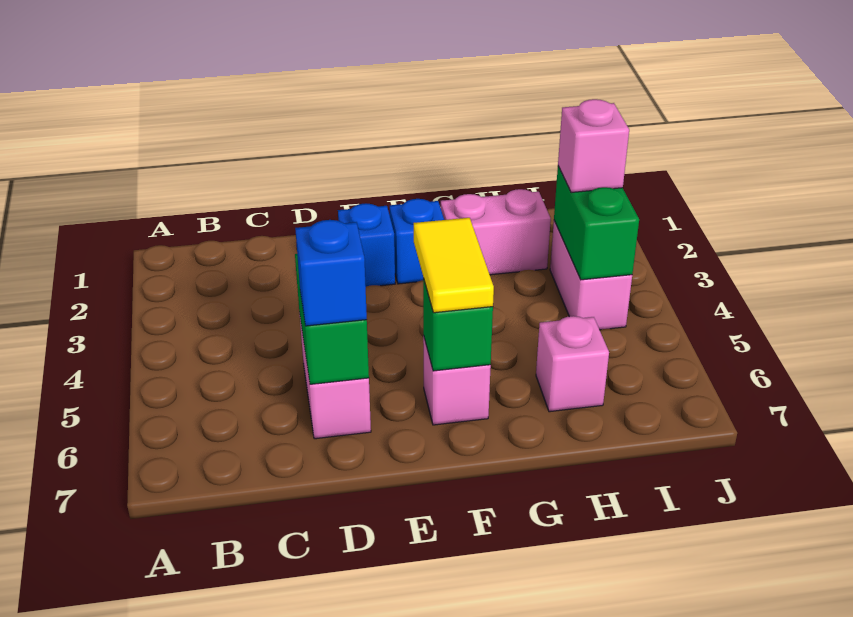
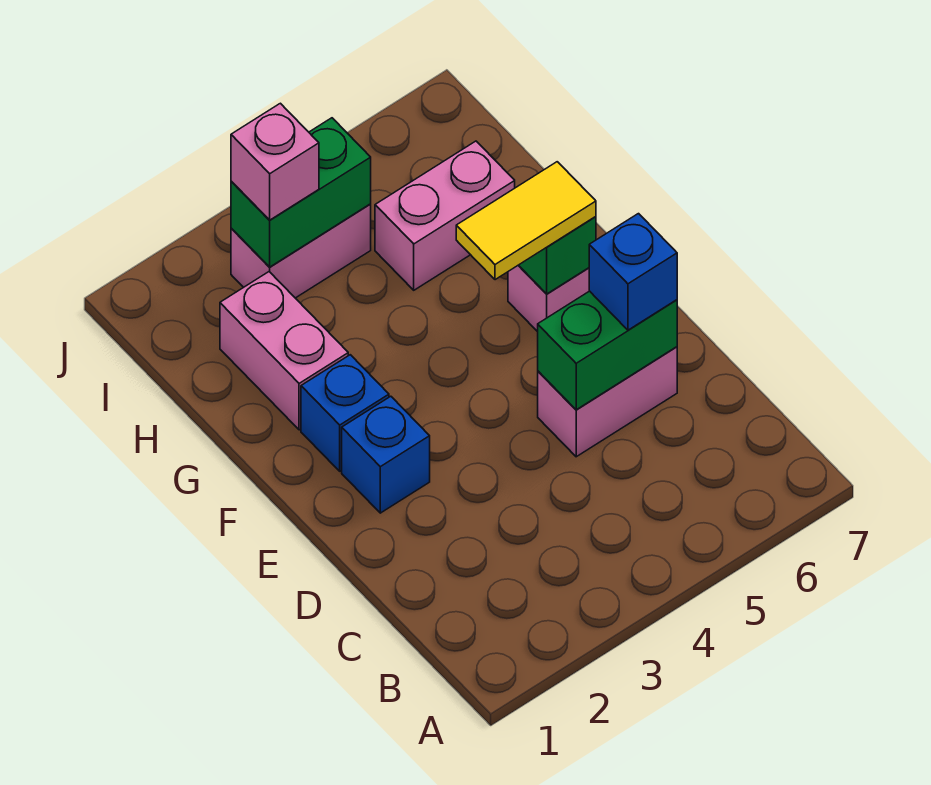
pink brick H6 level 1 -> pink brick H5:H6 level 1

